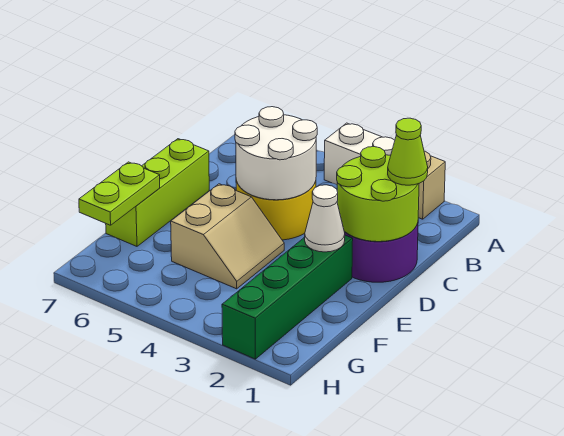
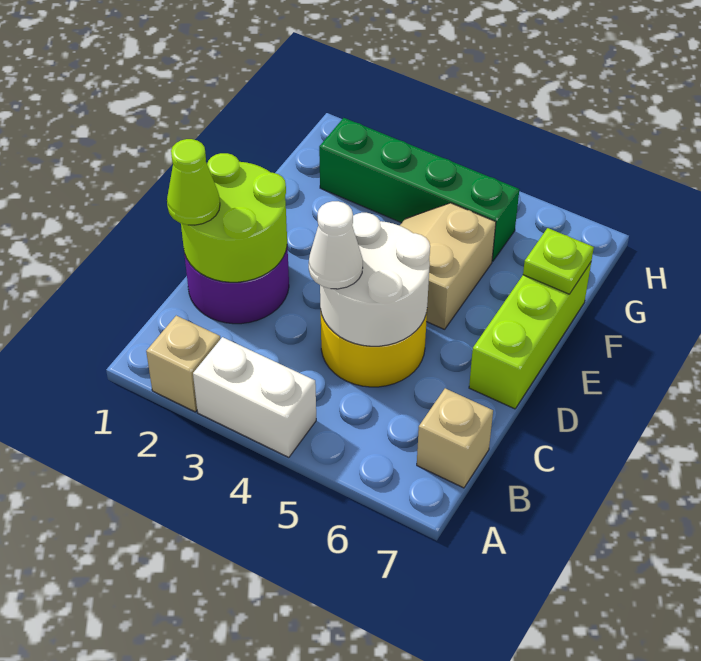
none -> tan brick B7 level 1
green brick E2:H2 level 1 -> green brick G2:G5 level 1
white cone E2 level 2 -> white cone C4 level 3
lime plate F7:G7 level 2 -> lime plate F7 level 2

